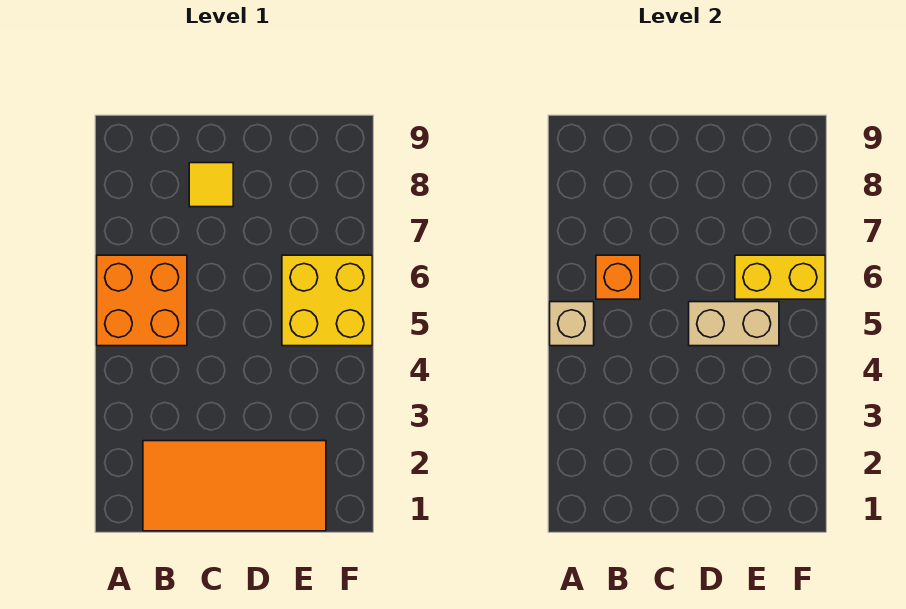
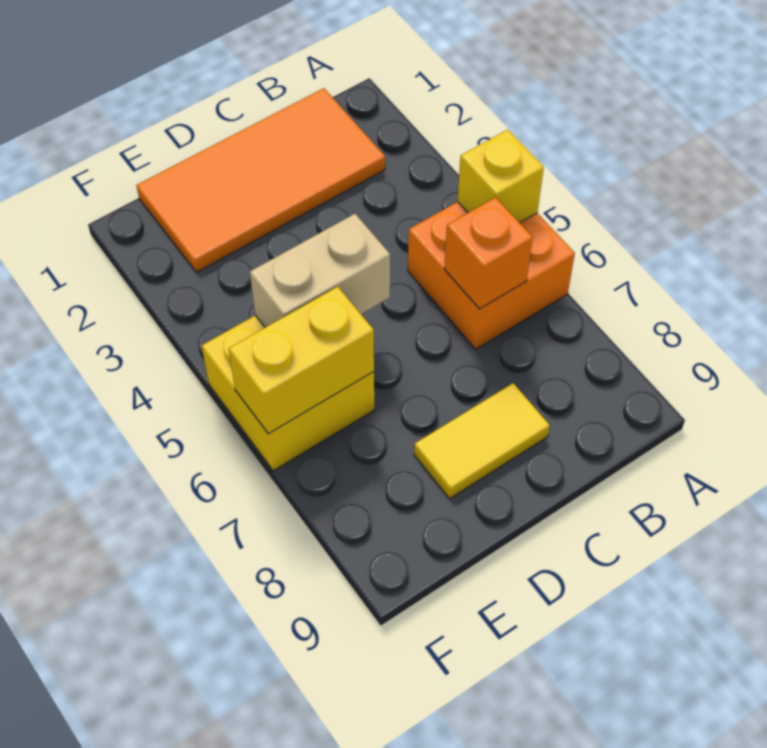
tan brick A5 level 2 -> yellow brick A5 level 2
yellow tile C8 level 1 -> yellow tile C8:D8 level 1

